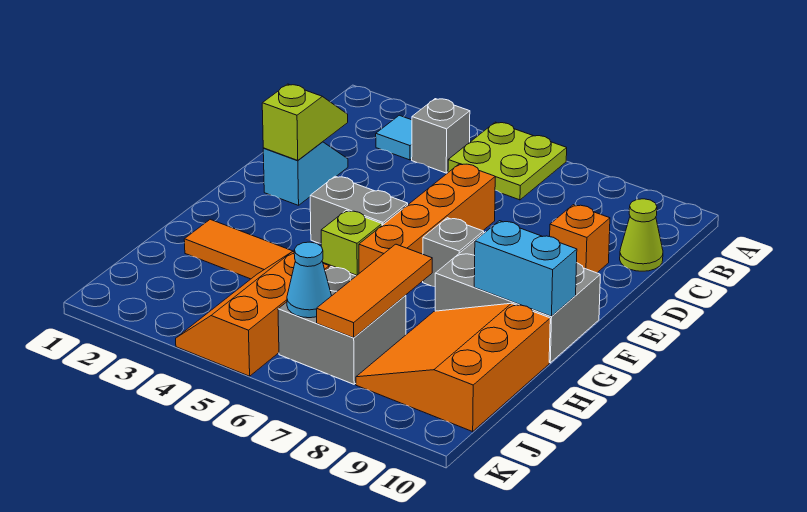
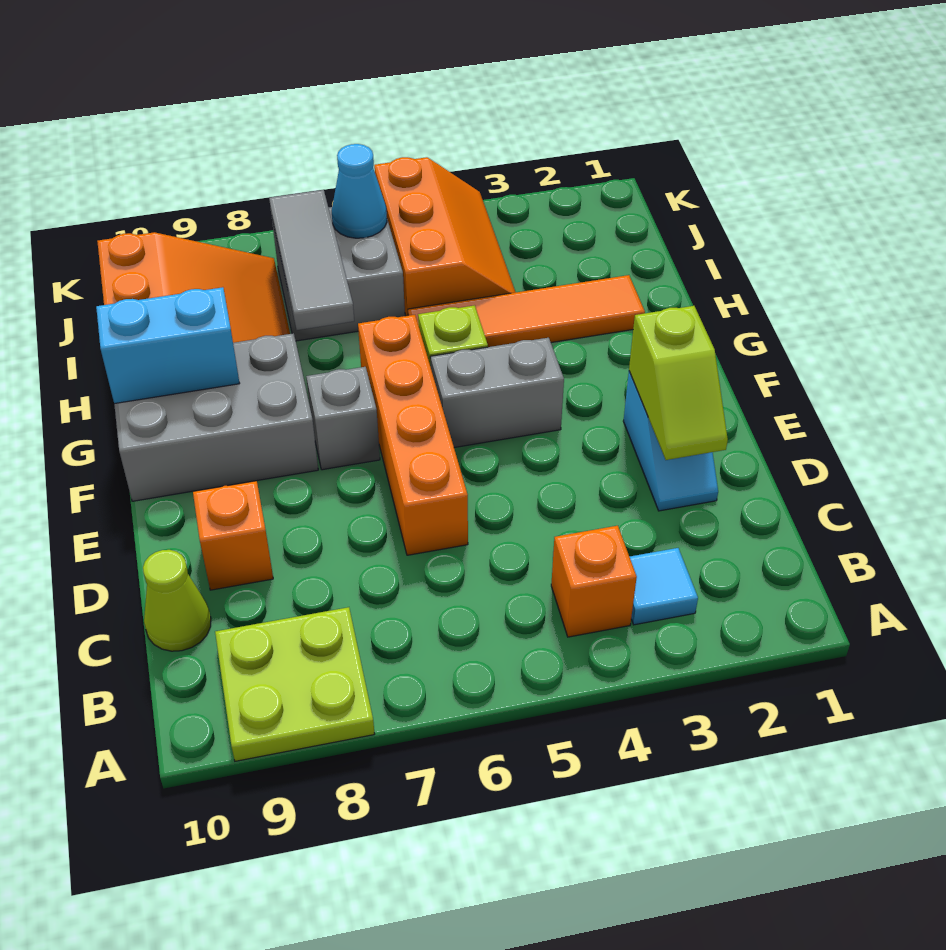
lime plate A5:B6 level 1 -> lime plate A8:B9 level 1
grey brick B4 level 1 -> orange brick B4 level 1
orange tile H7:J7 level 2 -> grey tile H7:J7 level 2

